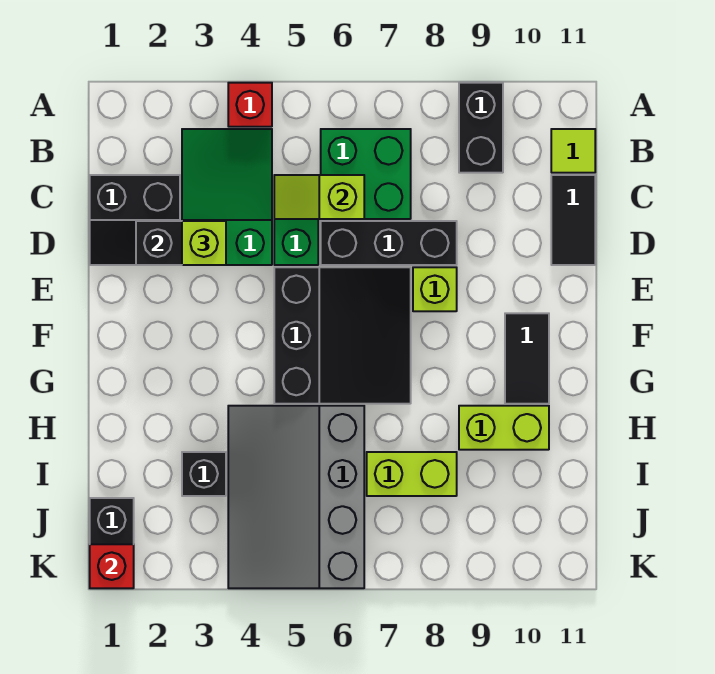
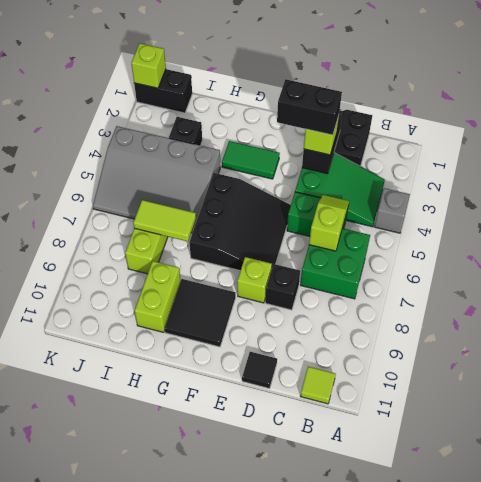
red brick A4 level 1 -> grey brick A4 level 1
black brick A9:B9 level 1 -> black brick D3:E3 level 4
black tile C11:D11 level 1 -> black tile D11 level 1
black brick D6:D8 level 1 -> black brick D8 level 1
black slope E5:G7 level 1 top 5 -> black slope E5:G7 level 1 top G
none -> green tile F3:G3 level 1
black tile F10:G10 level 1 -> black tile F9:G10 level 1
grey slope H4:K6 level 1 top 6 -> grey slope H4:K6 level 1 top 4
none -> lime tile H7:I7 level 2
red brick K1 level 2 -> lime brick K1 level 2

